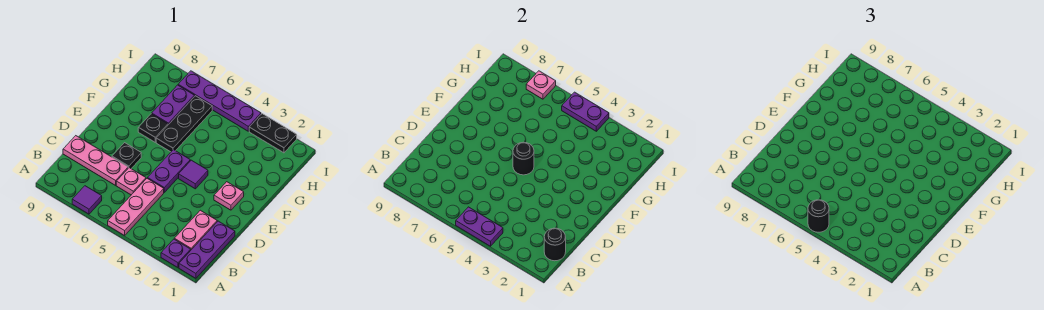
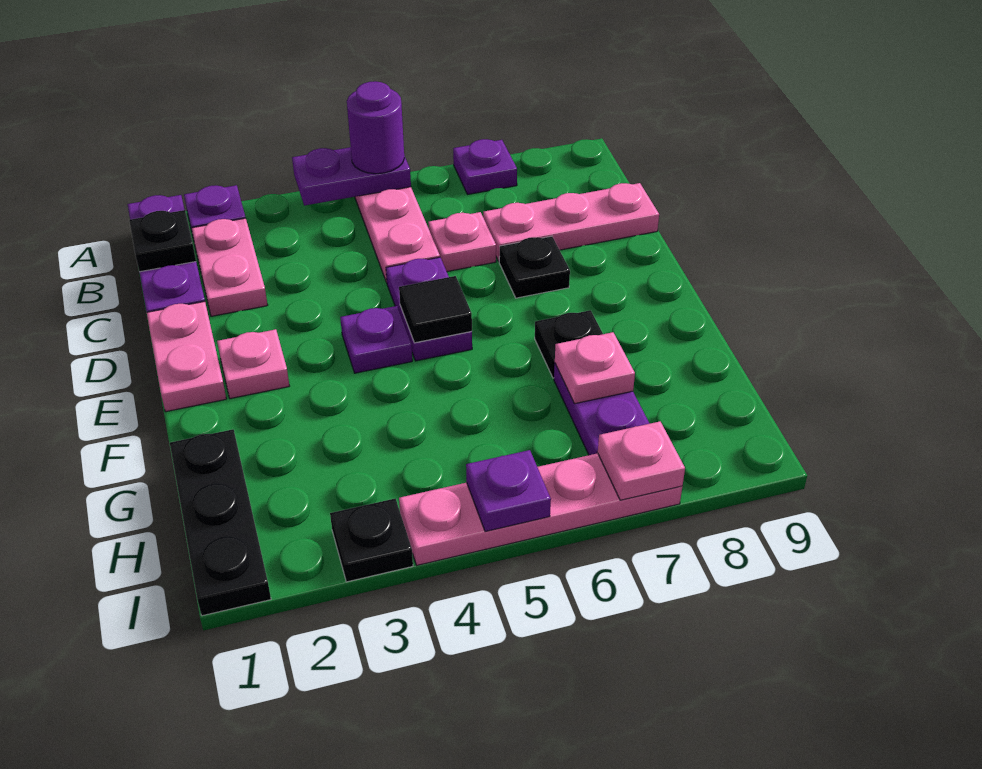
black round brick A5 level 3 -> purple round brick A5 level 3
purple tile A7 level 1 -> purple plate A7 level 1
black round brick B1 level 2 -> black plate B1 level 2
none -> pink plate D1:E1 level 1
purple tile E4 level 1 -> purple plate E4 level 1
black round brick E5 level 2 -> black tile E5 level 2
black plate F6:H6 level 1 -> black plate G1:I1 level 1
none -> pink plate G7 level 2
black plate I2:I3 level 1 -> black plate I3 level 1
purple plate I4:I7 level 1 -> pink plate I4:I7 level 1
purple plate I4:I5 level 2 -> purple plate I5 level 2

